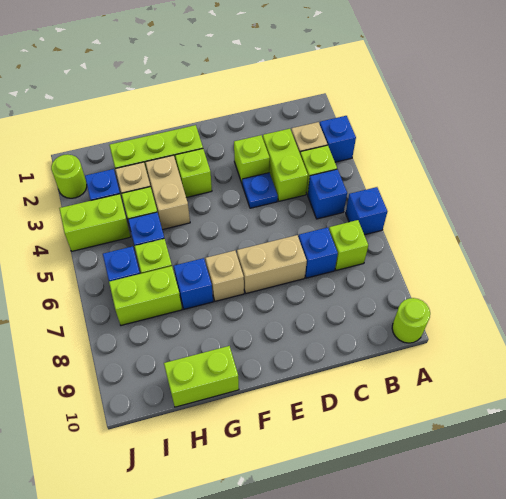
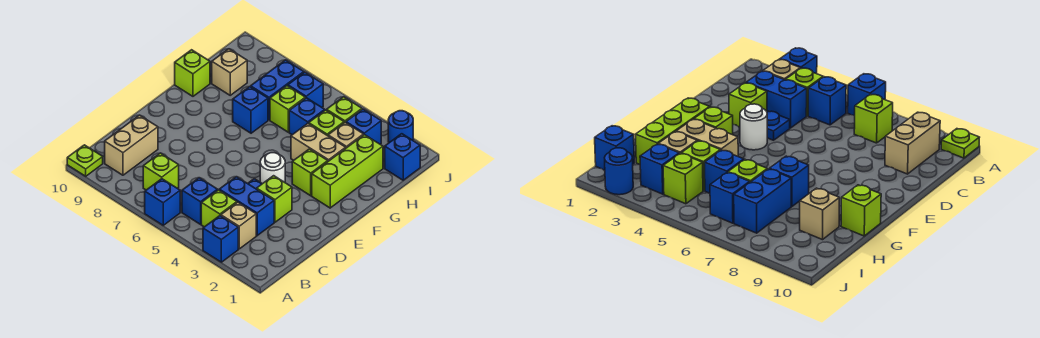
lime round brick A10 level 1 -> lime plate A10 level 1
lime brick C3:C4 level 1 -> blue brick C3:C4 level 1
blue brick C7 level 1 -> blue brick I1 level 1
tan brick D7:E7 level 1 -> tan brick B9:C9 level 1
none -> white round brick E4 level 1
tan brick F7 level 1 -> tan brick H9 level 1
lime brick G10:H10 level 1 -> lime brick G10 level 1
lime brick H7:I7 level 1 -> blue brick H7:I7 level 1
lime brick I4:J4 level 1 -> lime brick I4 level 1
lime round brick J2 level 1 -> blue round brick J2 level 1

